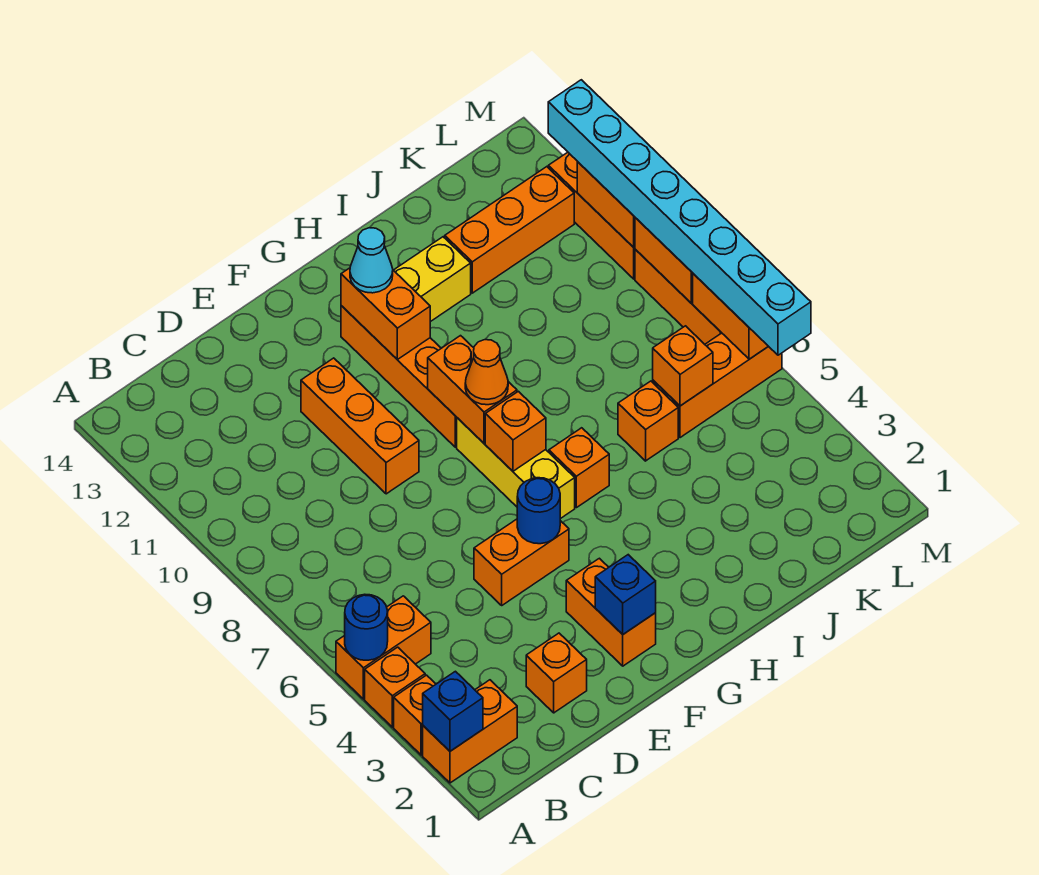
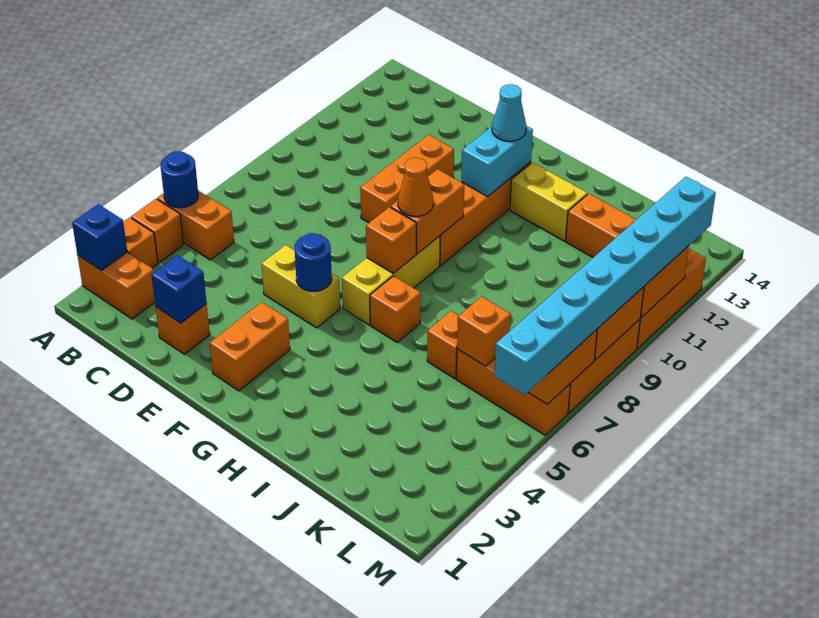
orange brick E5:F5 level 1 -> yellow brick E5:F5 level 1
blue brick F2 level 2 -> blue brick D2 level 2
orange brick G11:G12 level 2 -> cyan brick G11:G12 level 2

